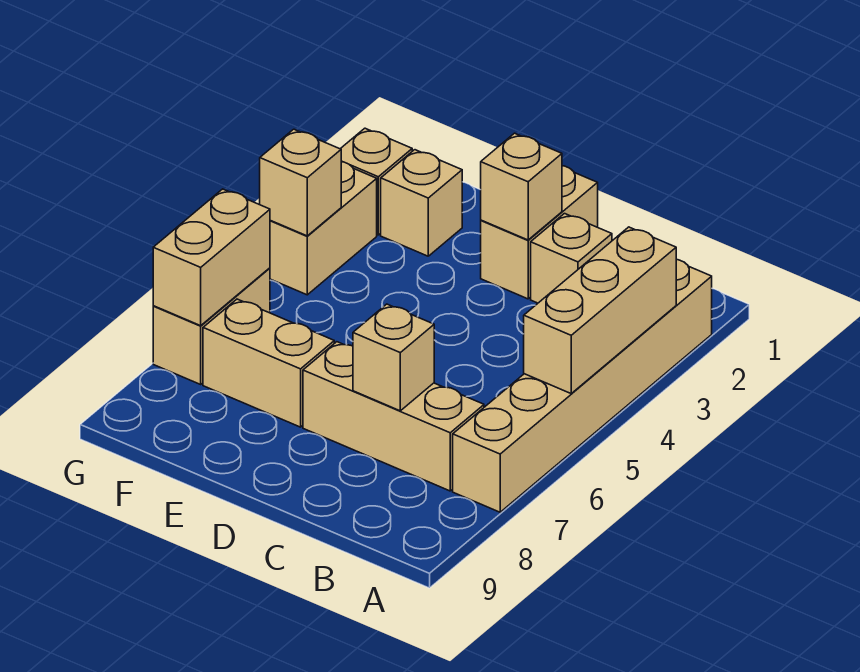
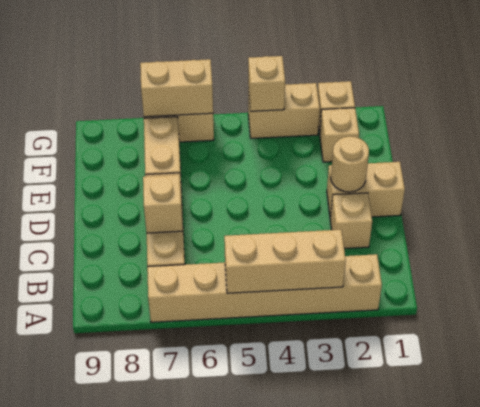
tan brick D2 level 2 -> tan round brick D2 level 2

